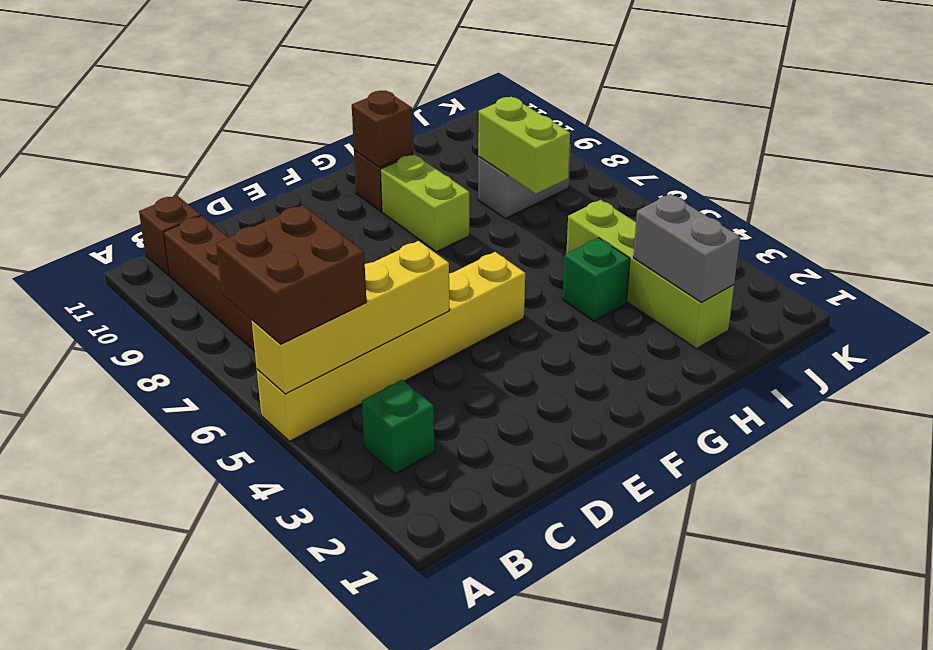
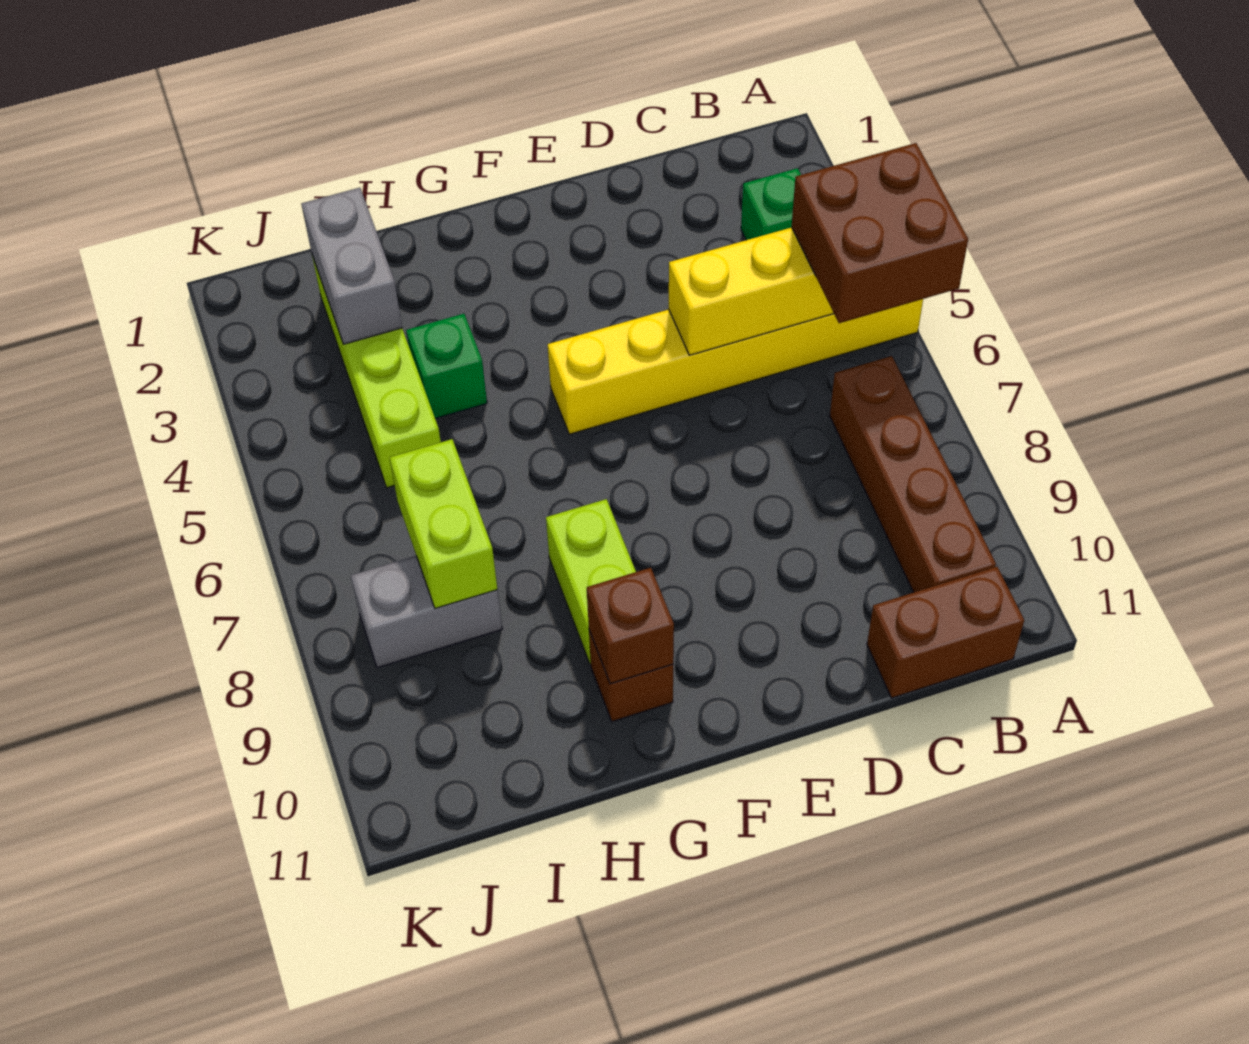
brown brick B11 level 1 -> brown brick B11:C11 level 1

